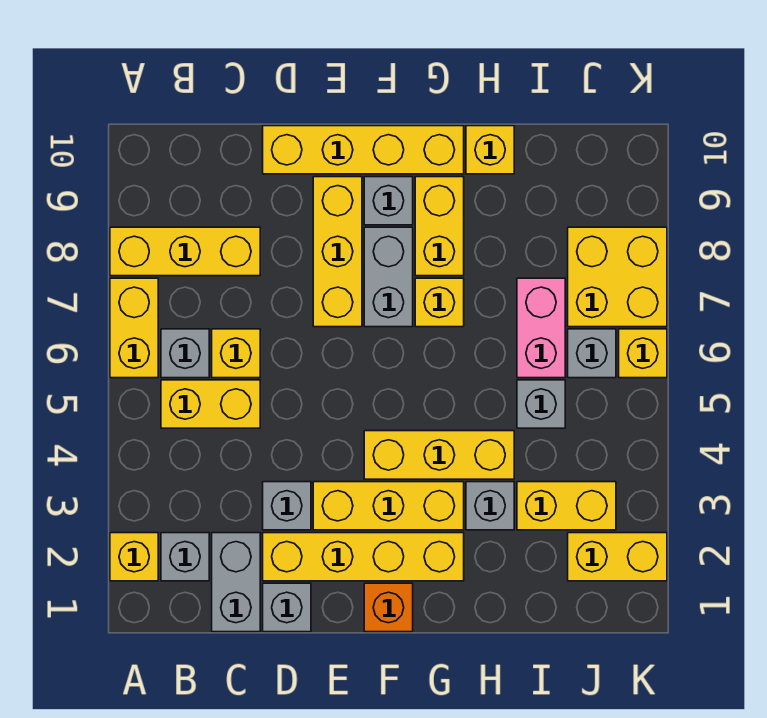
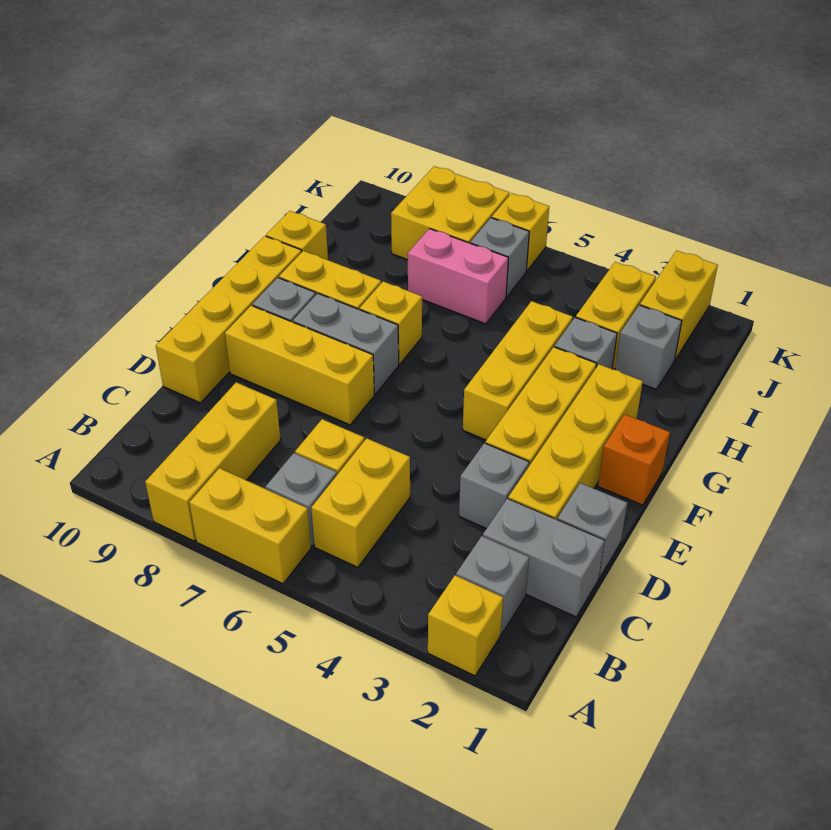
grey brick I5 level 1 -> grey brick I2 level 1

